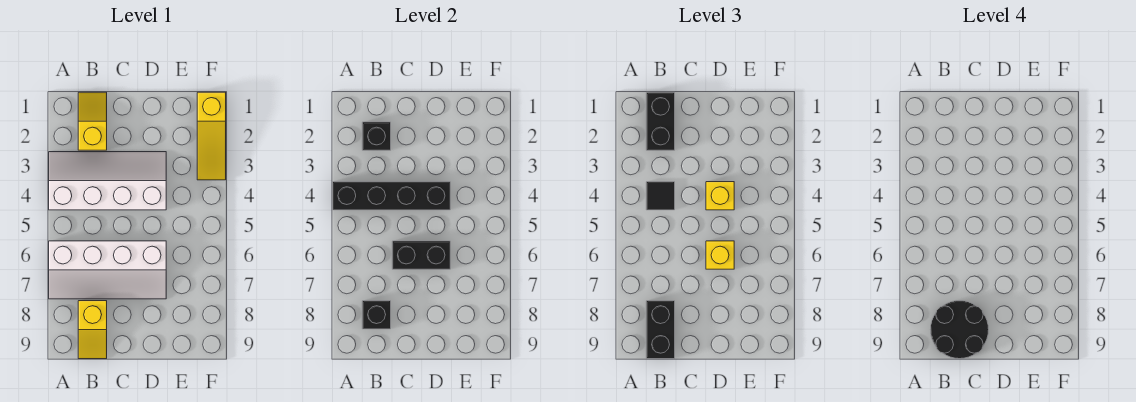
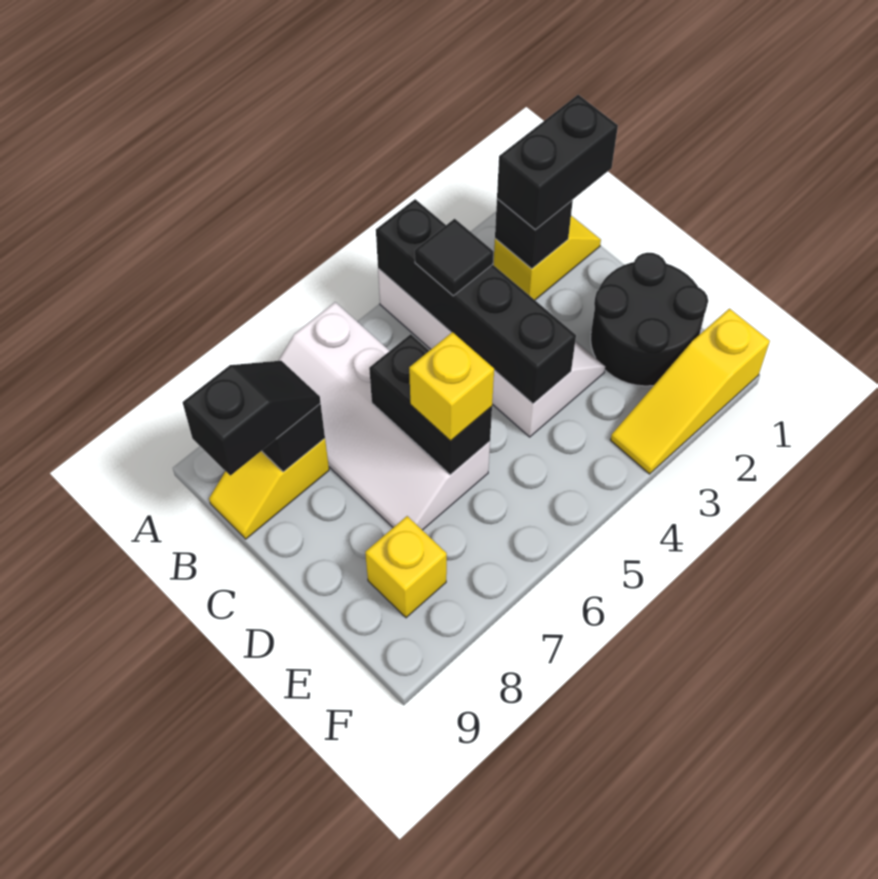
black brick B8:B9 level 3 -> black slope B8:B9 level 3 top 9
black round brick B8:C9 level 4 -> black round brick D1:E2 level 1
yellow brick D4 level 3 -> yellow brick E8 level 1

